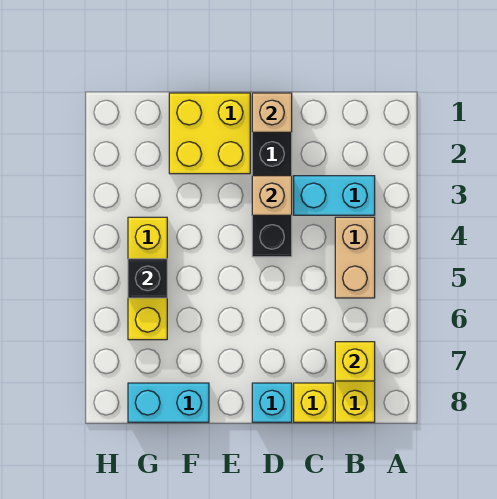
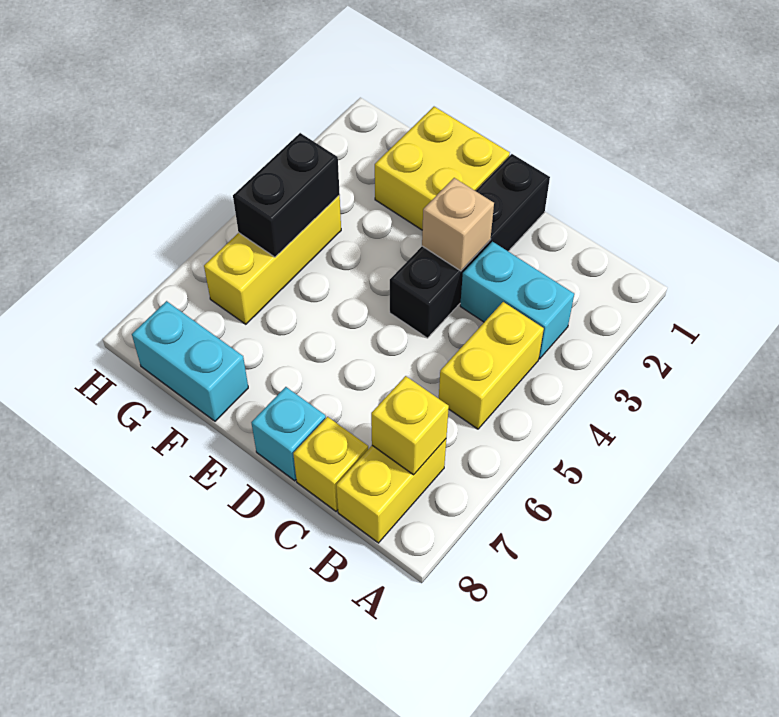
tan brick B4:B5 level 1 -> yellow brick B4:B5 level 1
tan brick D1 level 2 -> none
black brick G5 level 2 -> black brick G4:G5 level 2

